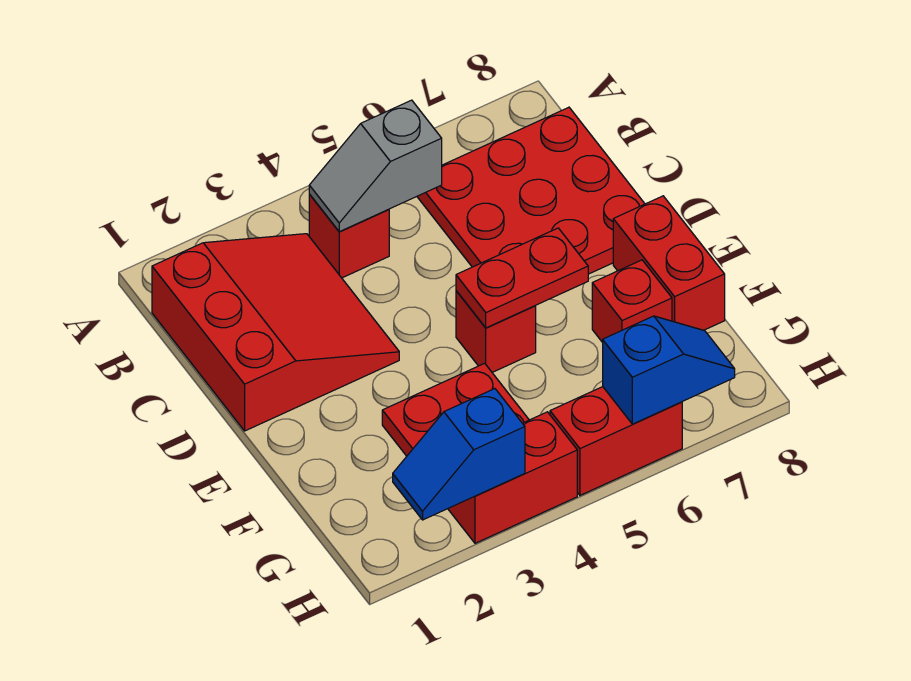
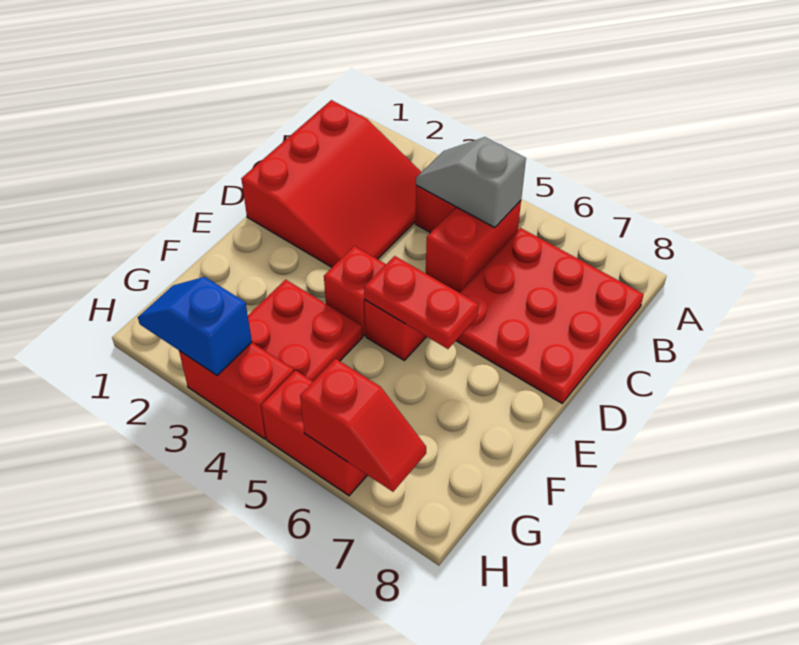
red brick E8:F8 level 1 -> red brick B5:C5 level 1
red brick F7 level 1 -> red brick E4 level 1
blue slope H6:H7 level 2 top 6 -> red slope H6:H7 level 2 top 6

